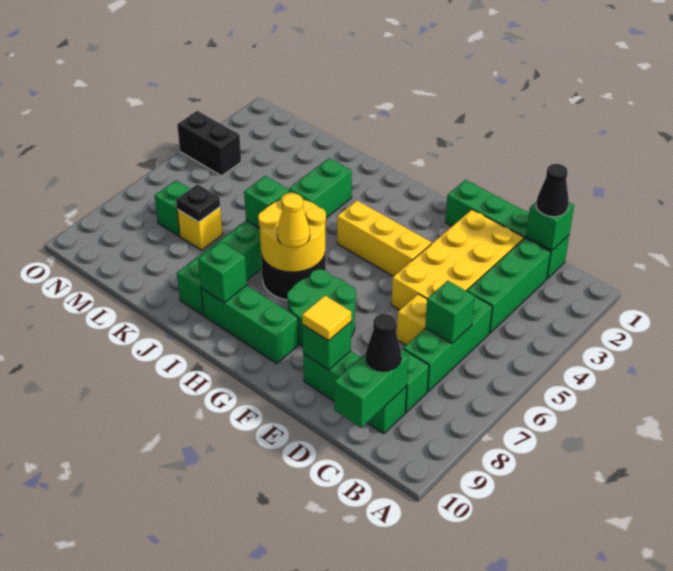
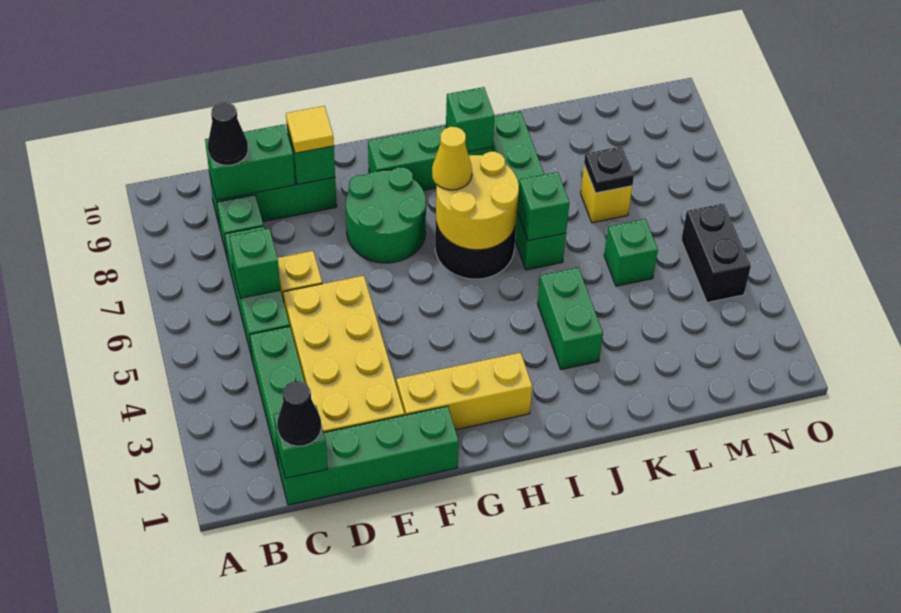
green brick C9:C10 level 2 -> green brick C9:D9 level 2
yellow brick F4:H4 level 1 -> yellow brick F2:H2 level 1
green brick M7 level 1 -> green brick L5 level 1
black brick N4:O4 level 1 -> black brick N4:N5 level 1

